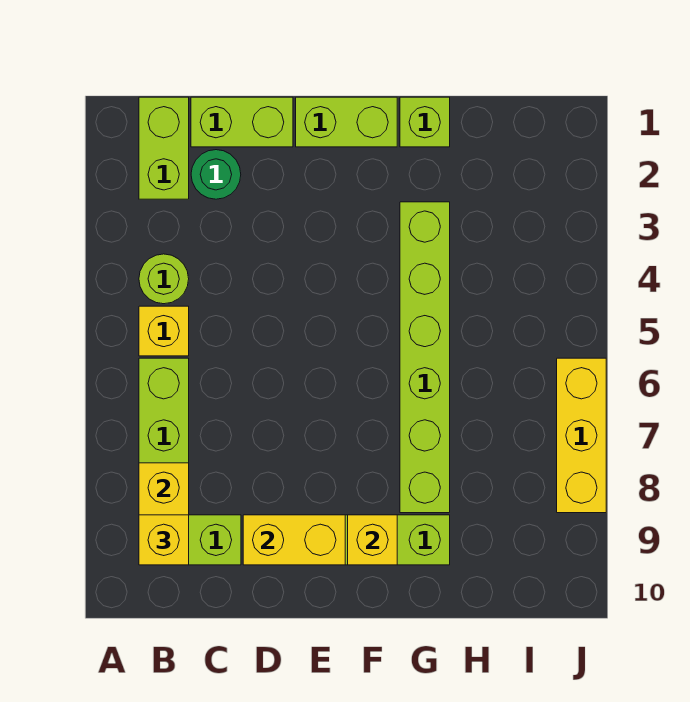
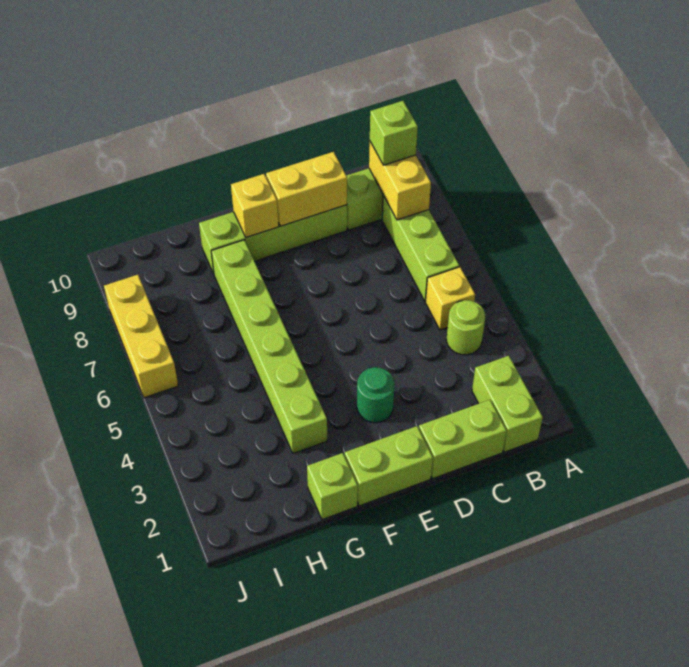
yellow brick B9 level 3 -> lime brick B9 level 3
green round brick C2 level 1 -> green round brick E3 level 1

